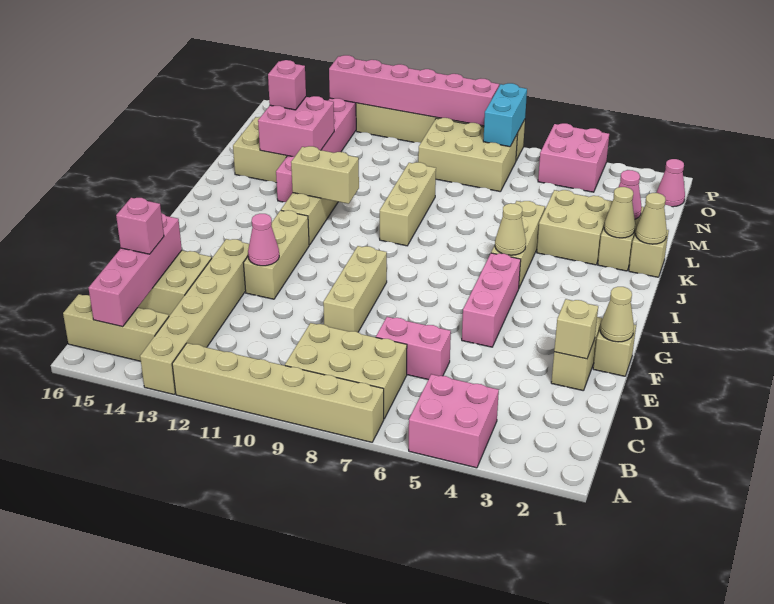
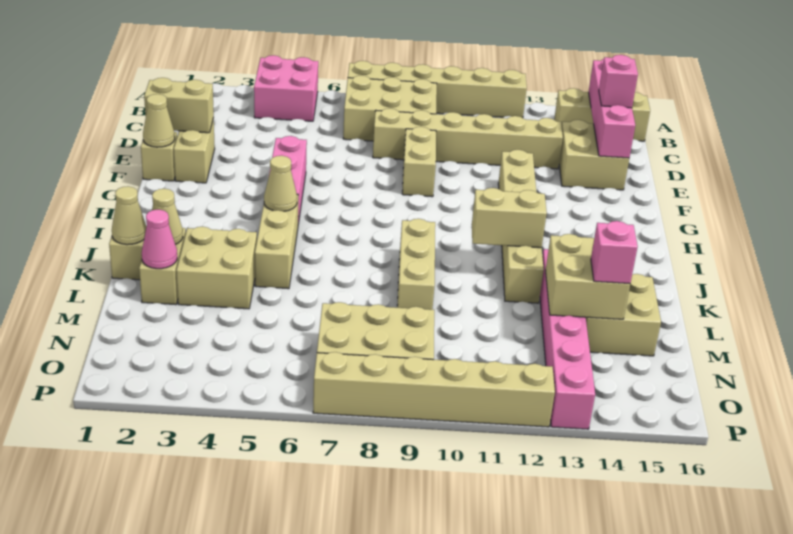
tan brick A13:F13 level 1 -> tan brick D8:D13 level 1
pink brick D6:D7 level 1 -> none
tan brick E2 level 2 -> tan brick E1:E2 level 2
tan brick E9:G9 level 1 -> tan brick E9:F9 level 1
pink cone F12 level 2 -> none
pink brick L13:M14 level 2 -> tan brick L13:M14 level 2
pink cone O1 level 1 -> none
pink brick O4:P5 level 1 -> none
cyan brick O7:P7 level 2 -> none
pink brick P8:P13 level 2 -> none

